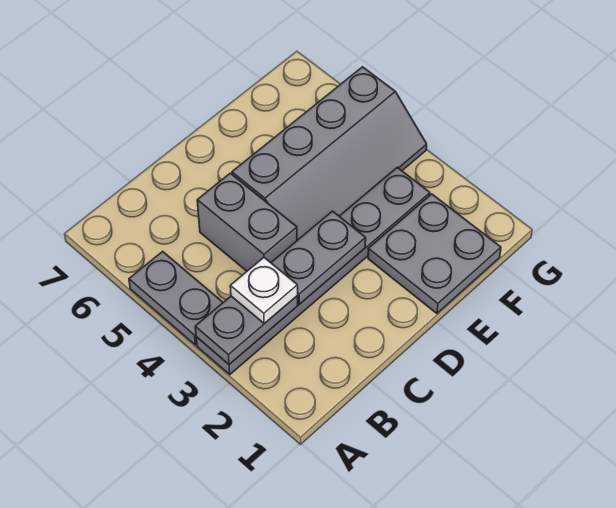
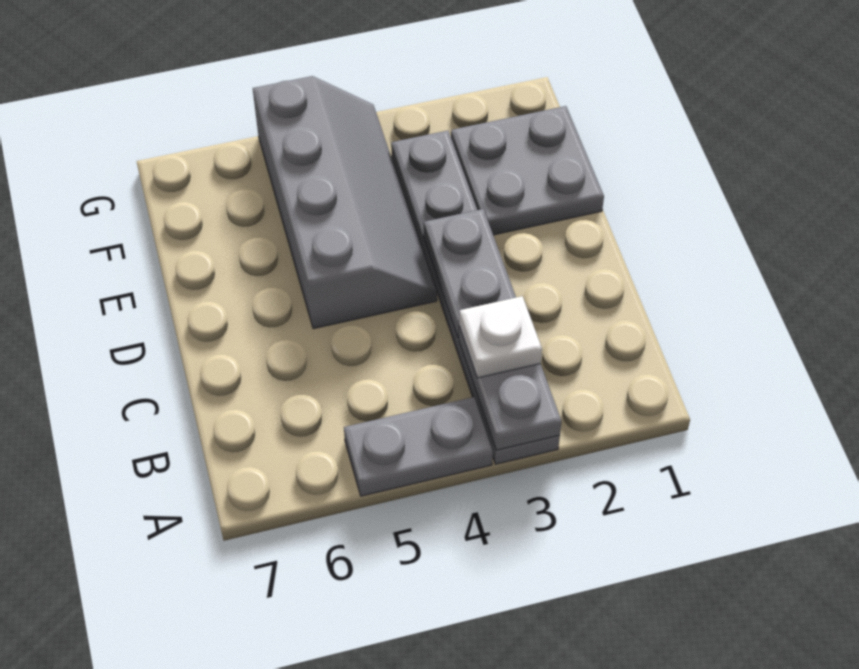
grey brick C4:C5 level 1 -> none

